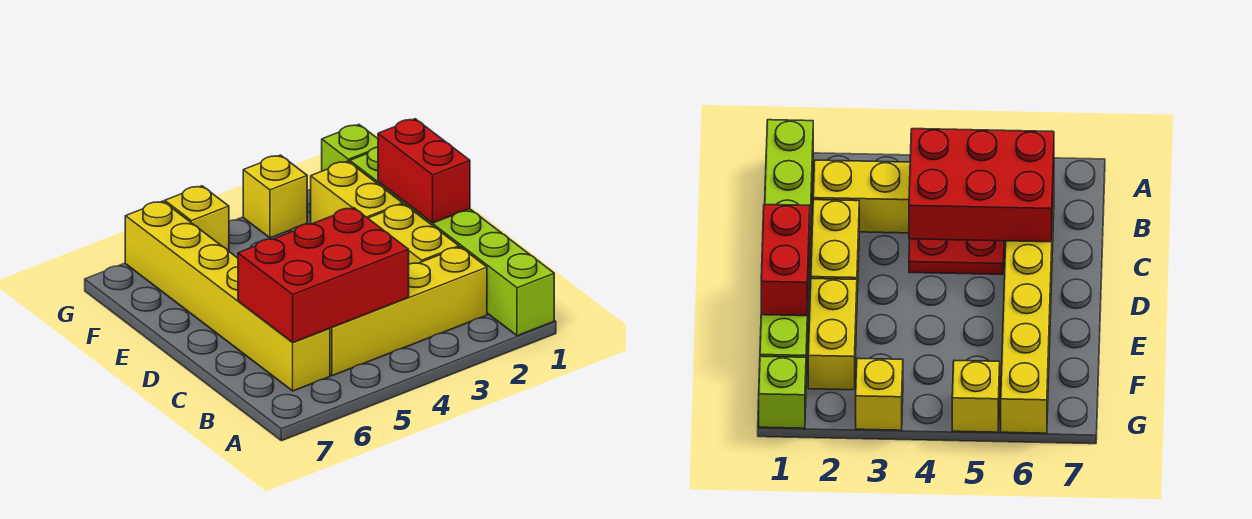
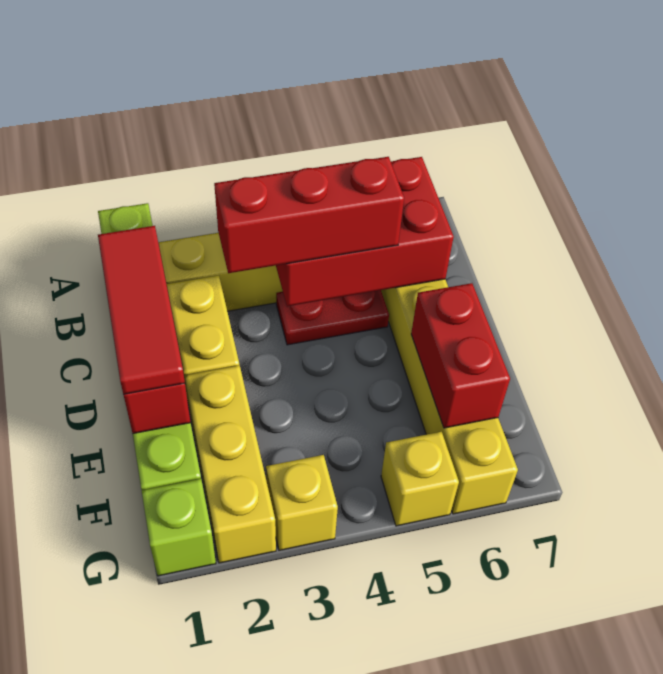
none -> red tile C1:E1 level 3
none -> red brick C3:C5 level 3
yellow brick E2:F2 level 1 -> yellow brick E2:G2 level 1
none -> red brick E6:F6 level 2

